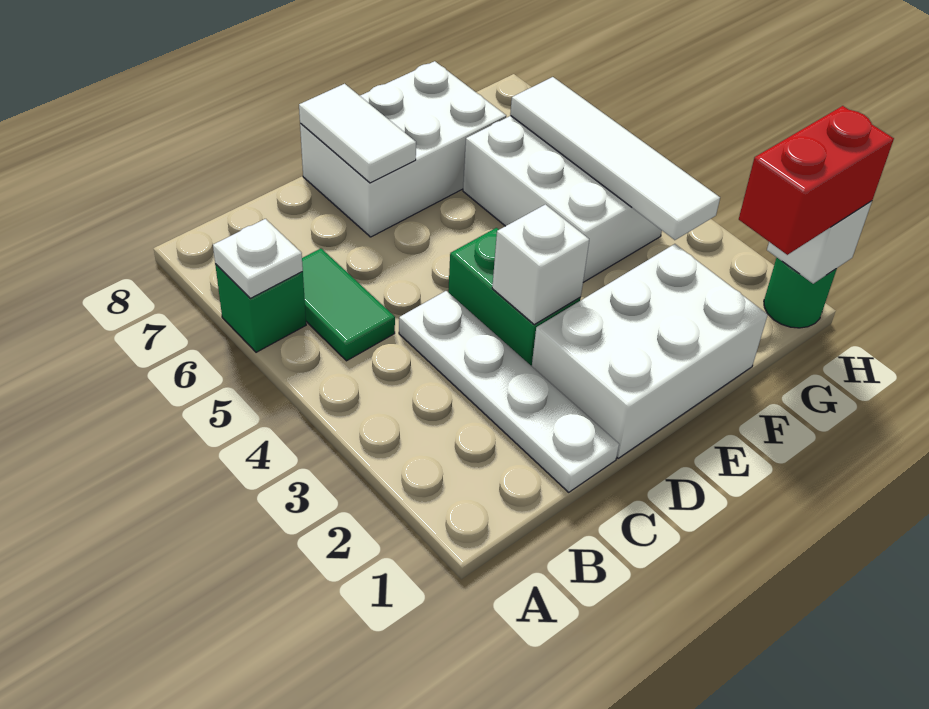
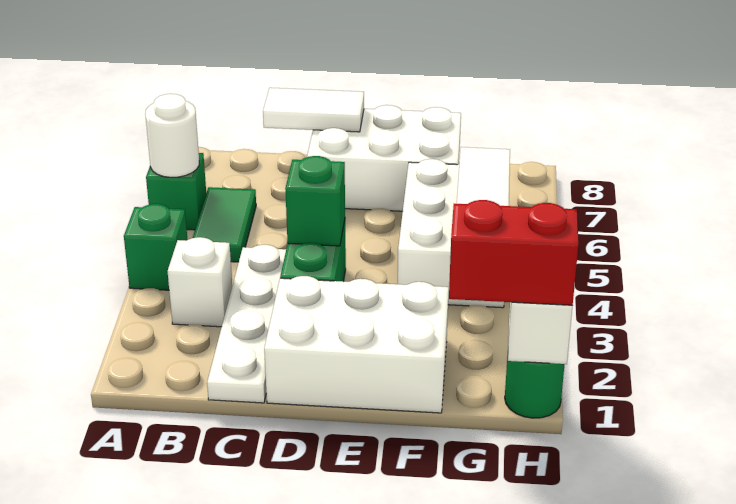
none -> green brick A4 level 1
white plate A6 level 2 -> white round brick A6 level 2
white brick D3 level 2 -> white brick B3 level 1
none -> green brick D4 level 2
white tile D7:D8 level 2 -> white tile C8:D8 level 2

